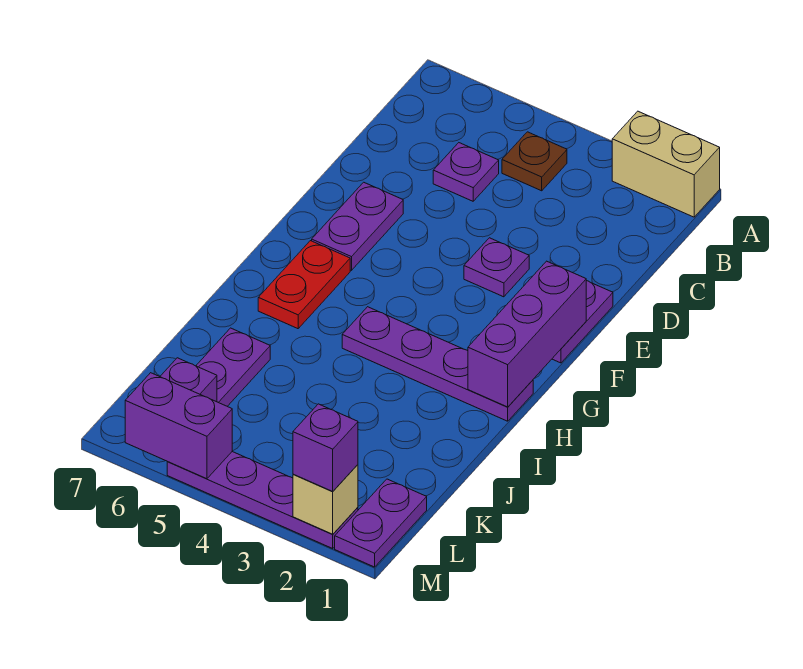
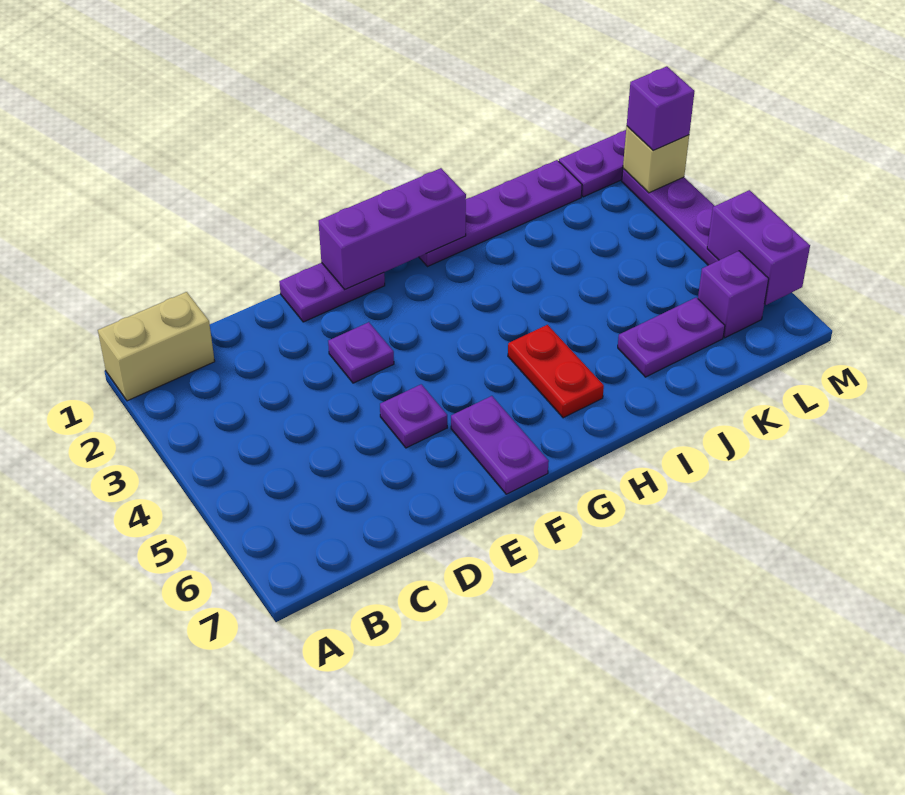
tan brick A1:A2 level 1 -> tan brick A1:B1 level 1
brown plate B4 level 1 -> none
purple plate C5 level 1 -> purple plate E5 level 1
purple plate E6:F6 level 1 -> purple plate F6:F7 level 1
red plate G6:H6 level 1 -> red plate H5:H6 level 1
purple plate H1:H4 level 1 -> purple plate H1:K1 level 1

